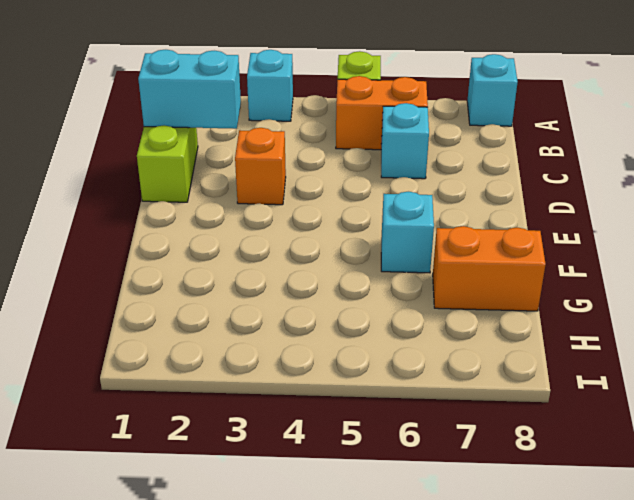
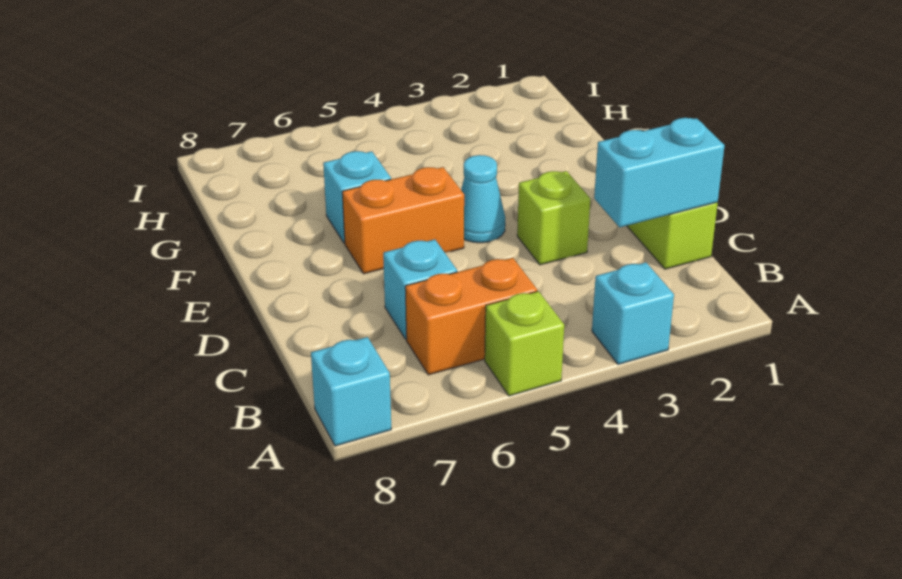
orange brick D3 level 1 -> lime brick D3 level 1
none -> cyan cone E4 level 1
orange brick G7:G8 level 1 -> orange brick E5:E6 level 1

